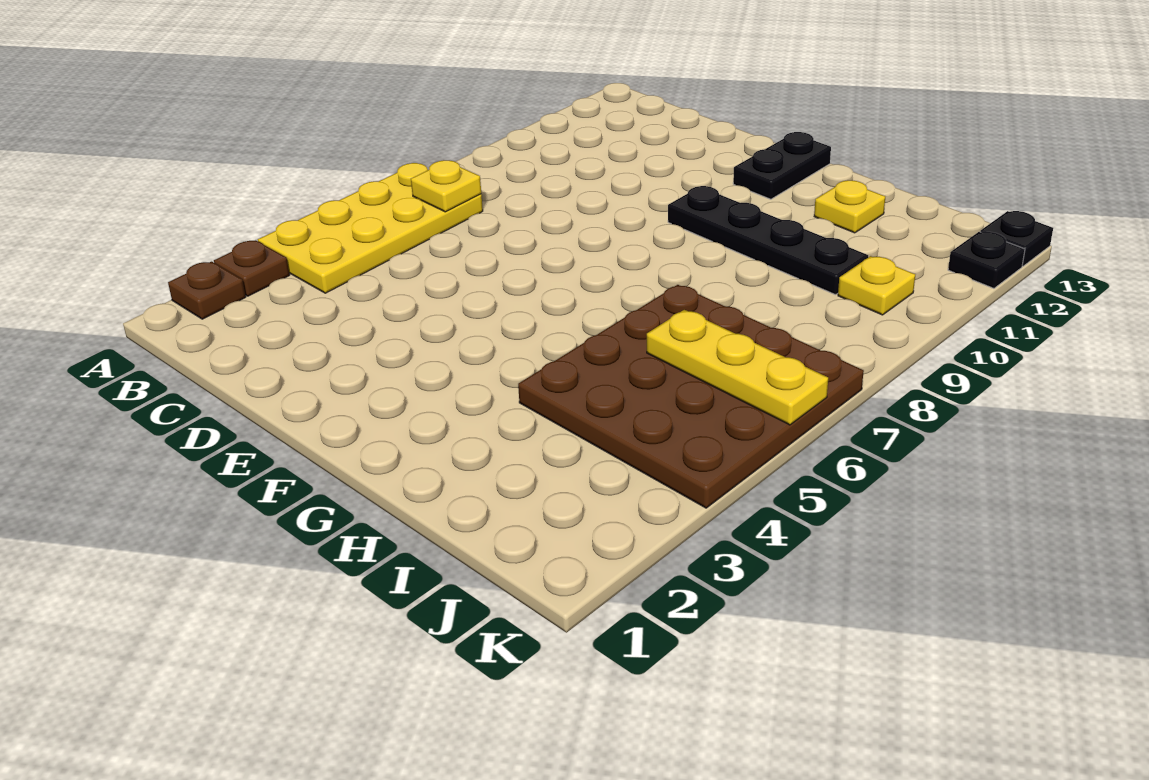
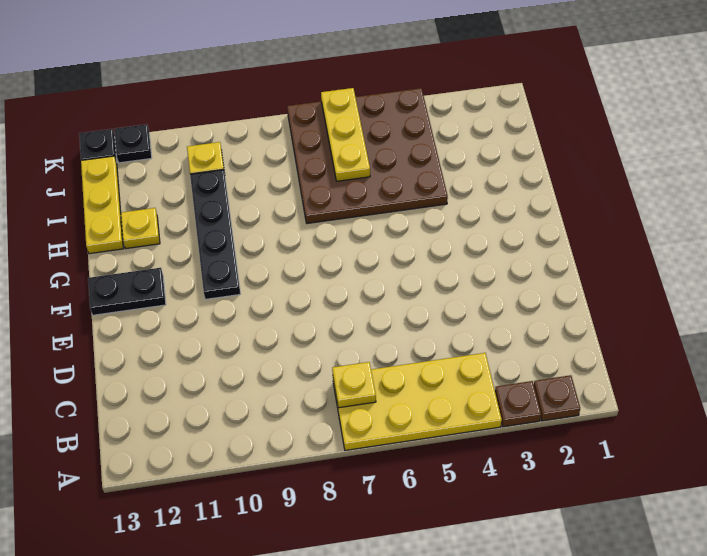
none -> yellow plate H13:J13 level 1

